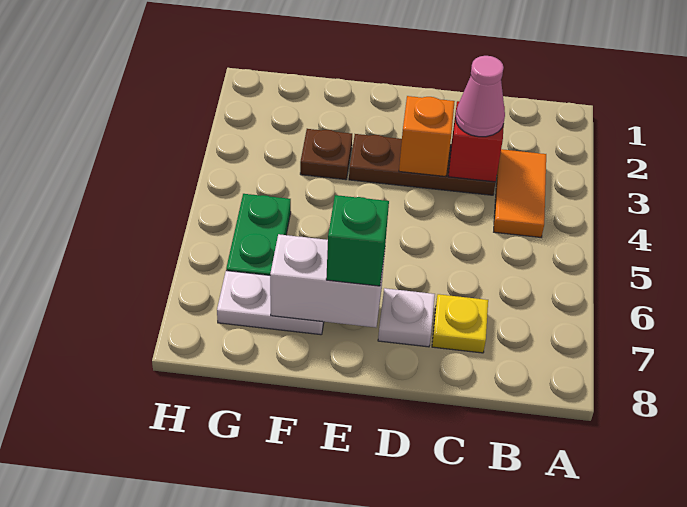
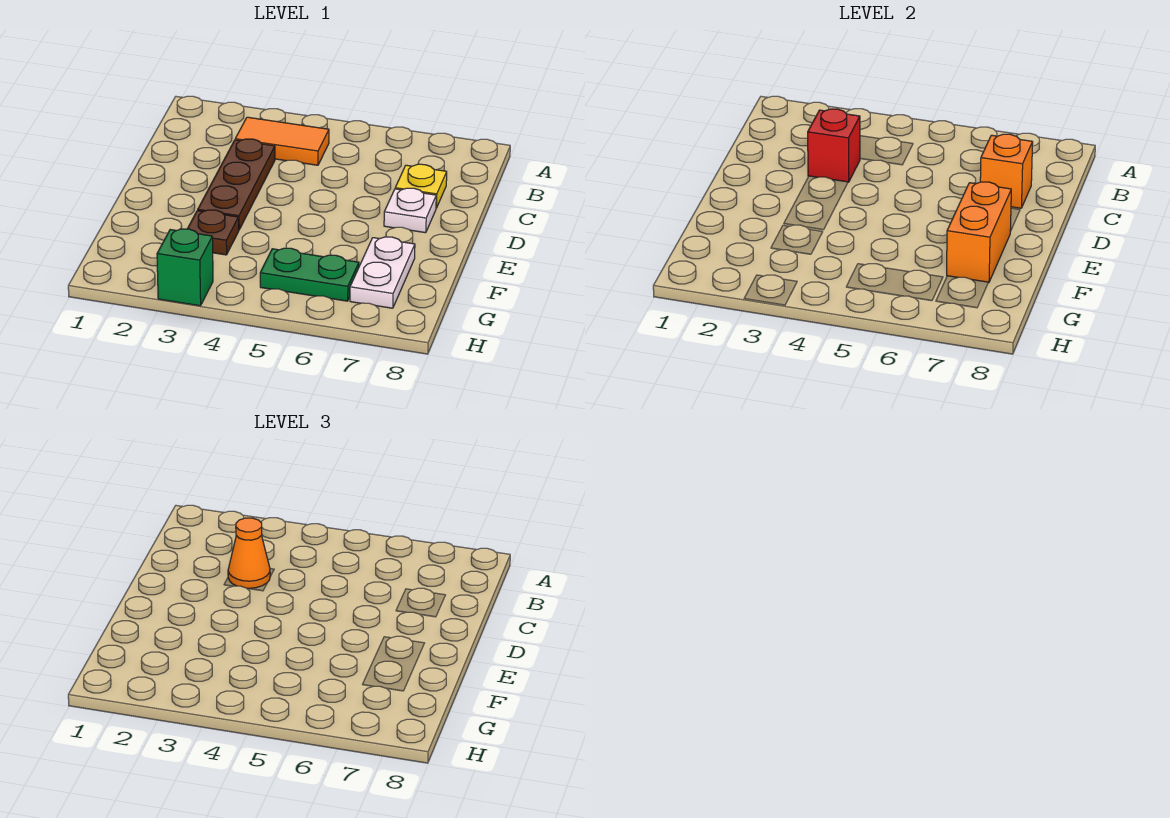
pink cone C3 level 3 -> orange cone C3 level 3
orange brick D3 level 2 -> orange brick C7 level 2
white brick E7:F7 level 2 -> orange brick E7:F7 level 2
green brick E7 level 3 -> green brick H3 level 1

